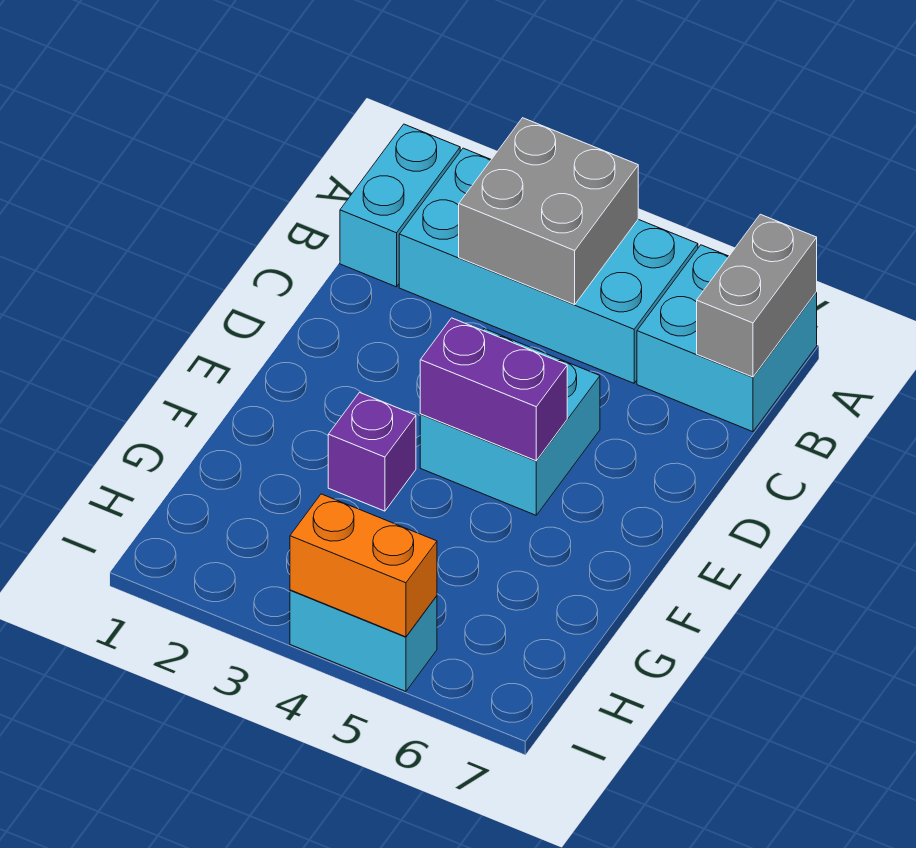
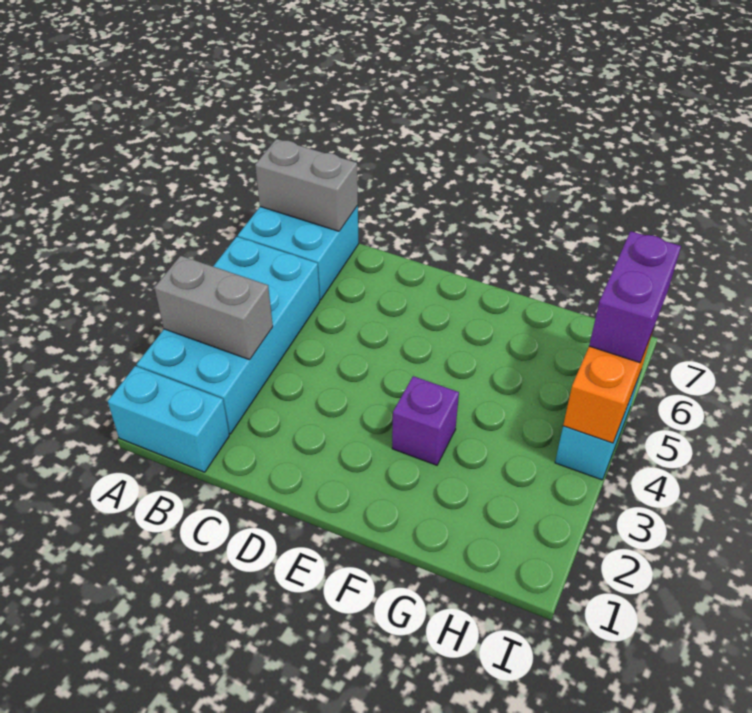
grey brick A3:B4 level 2 -> grey brick A3:B3 level 2
cyan brick D4:E5 level 1 -> none
purple brick E4:E5 level 2 -> purple brick I5:I6 level 3

